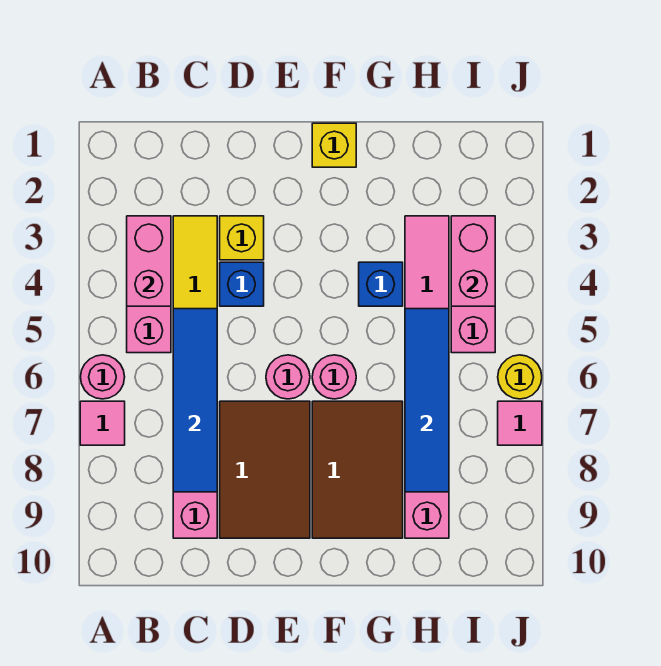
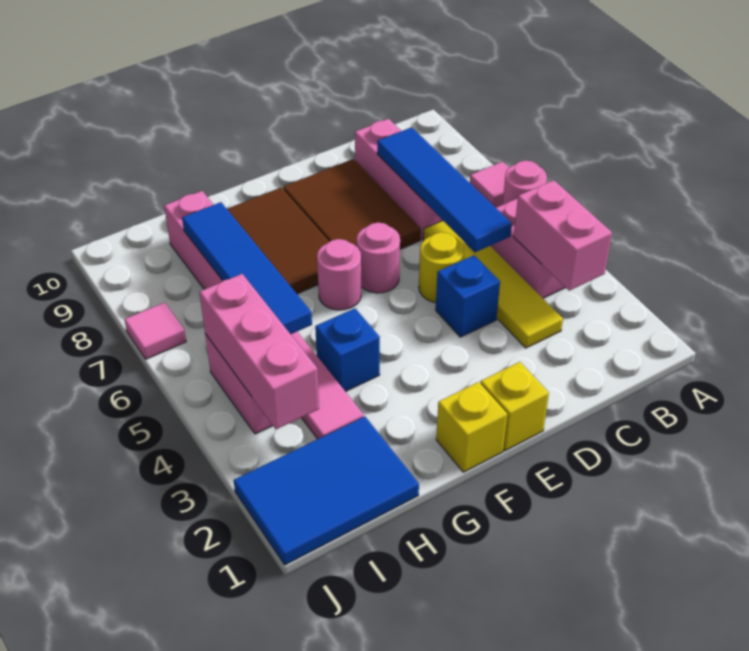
yellow brick D3 level 1 -> yellow brick E1 level 1
none -> blue tile H1:J2 level 1
pink brick I3:I4 level 2 -> pink brick I3:I5 level 2
yellow round brick J6 level 1 -> yellow round brick D5 level 1

